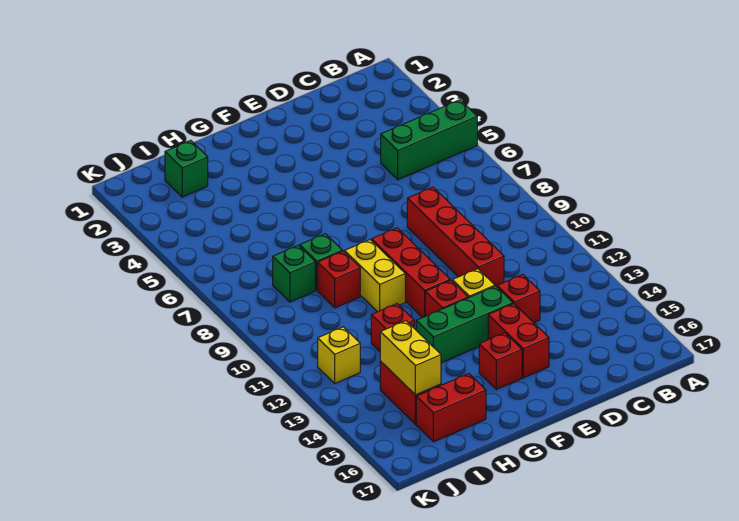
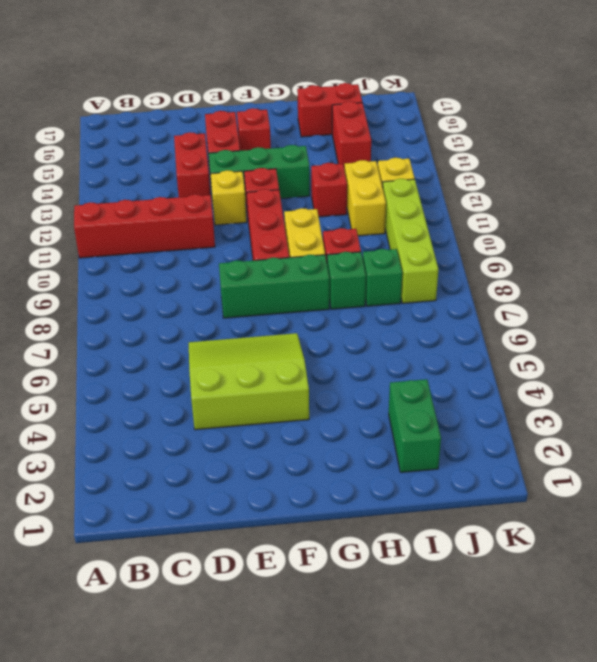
green brick A5:C5 level 1 -> green brick E8:G8 level 1
none -> lime slope D4:F6 level 1 top 4
red brick D8:D11 level 1 -> red brick A11:D11 level 1
red brick D13 level 1 -> red brick D13:D14 level 1
green brick I2 level 1 -> green brick I2:I3 level 1
yellow brick I14:I15 level 2 -> yellow brick I11:I12 level 1
none -> lime brick J8:J11 level 1

